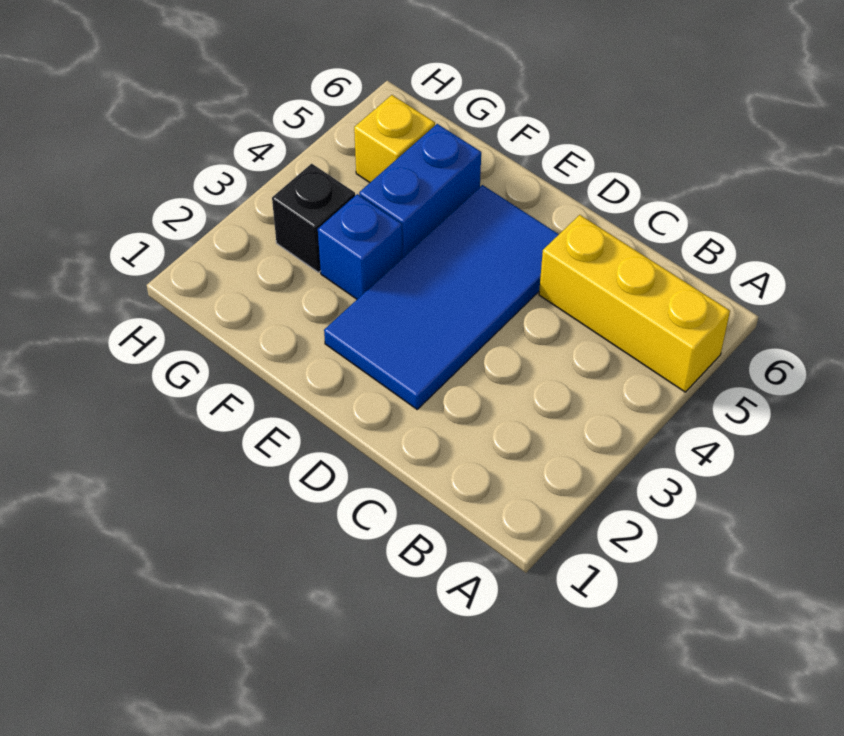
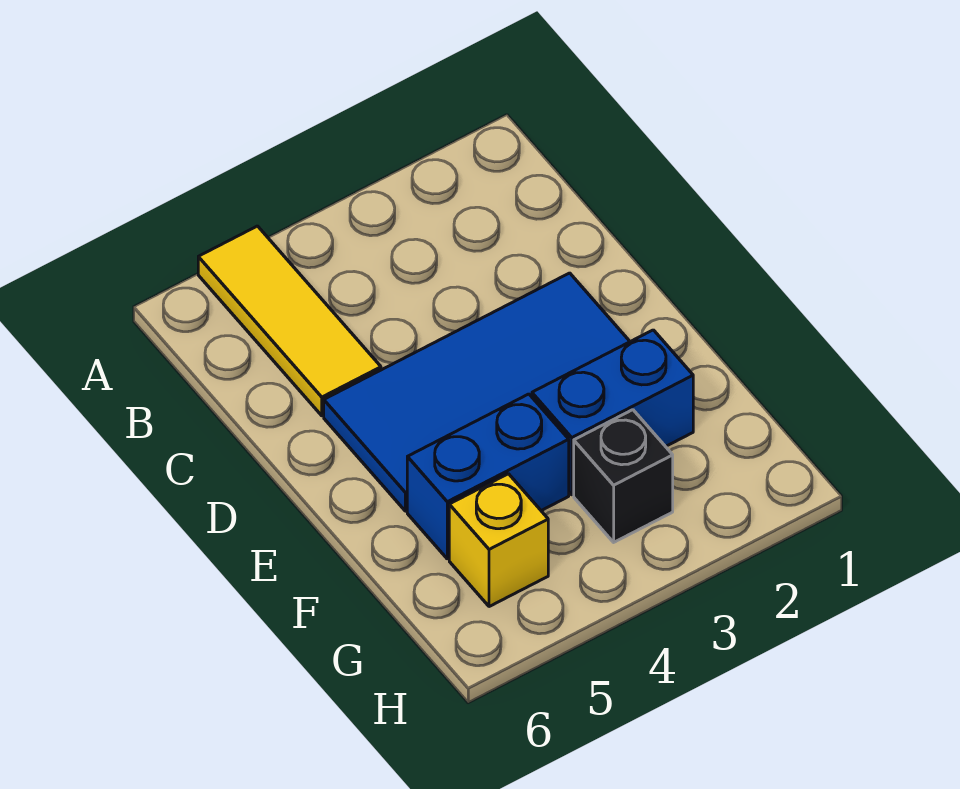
yellow brick A5:C5 level 1 -> yellow tile A5:C5 level 1
blue brick F3 level 1 -> blue brick F2:F3 level 1

